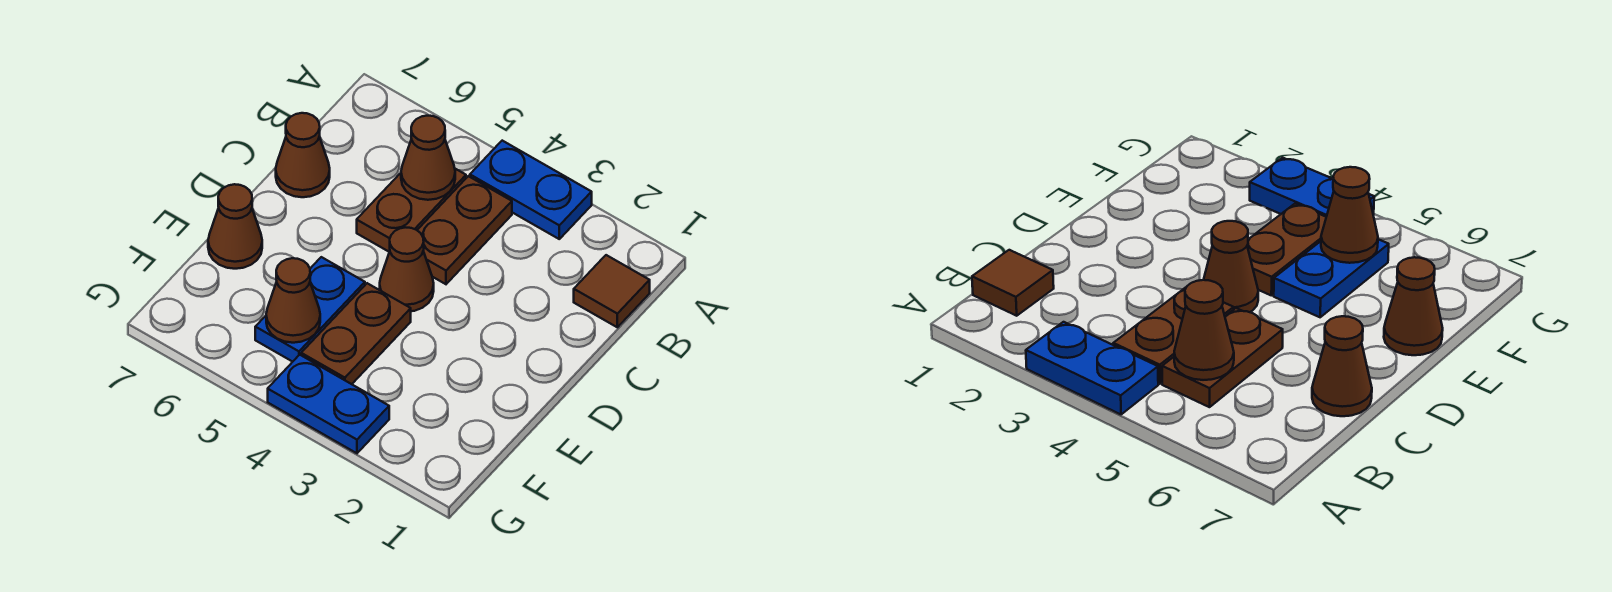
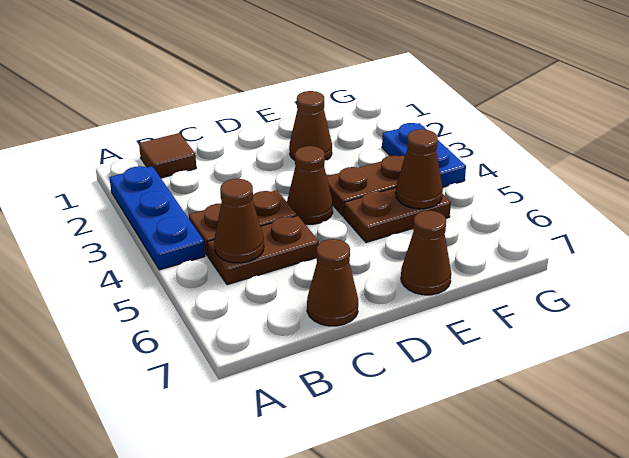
blue plate A3:A4 level 1 -> blue plate A2:A4 level 1
none -> brown cone E2 level 1
blue plate E5:F5 level 1 -> brown plate E5:F5 level 1

